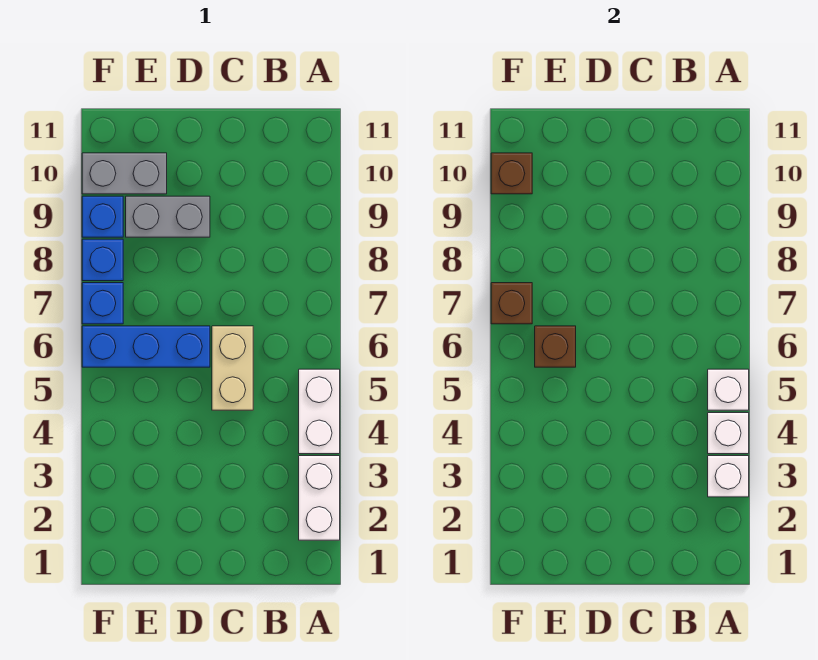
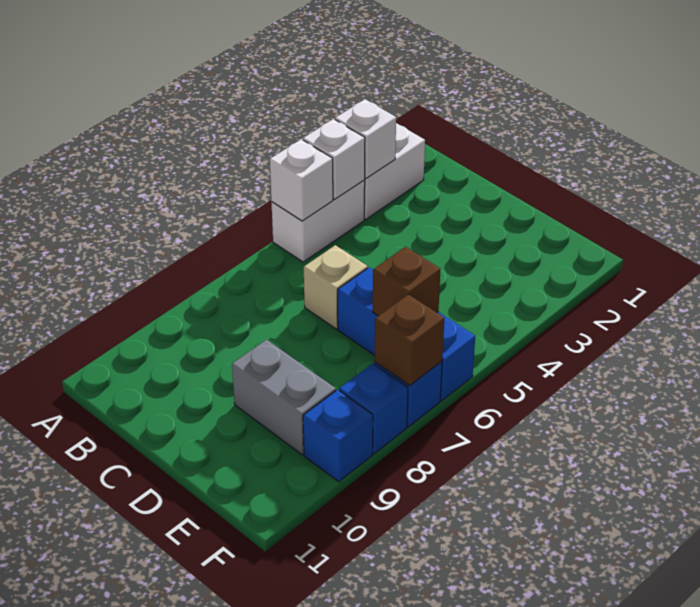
tan brick C5:C6 level 1 -> tan brick C6 level 1
grey brick E10:F10 level 1 -> none
brown brick F10 level 2 -> none

